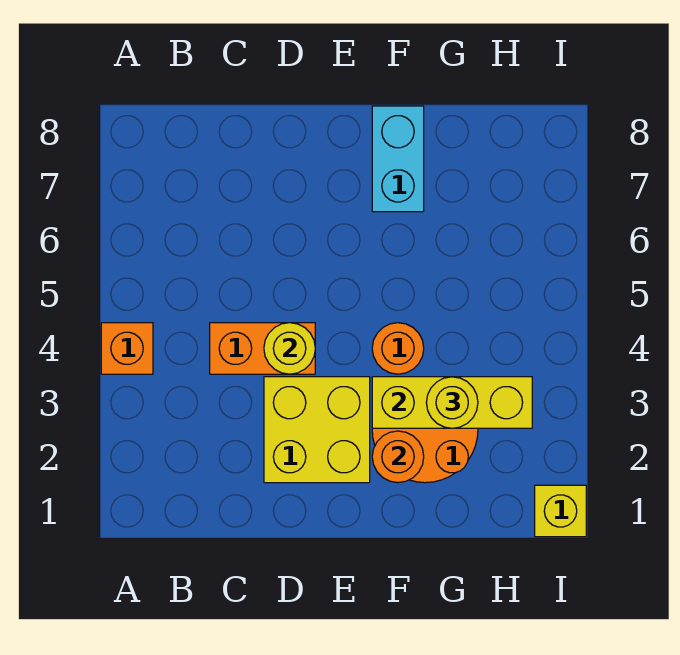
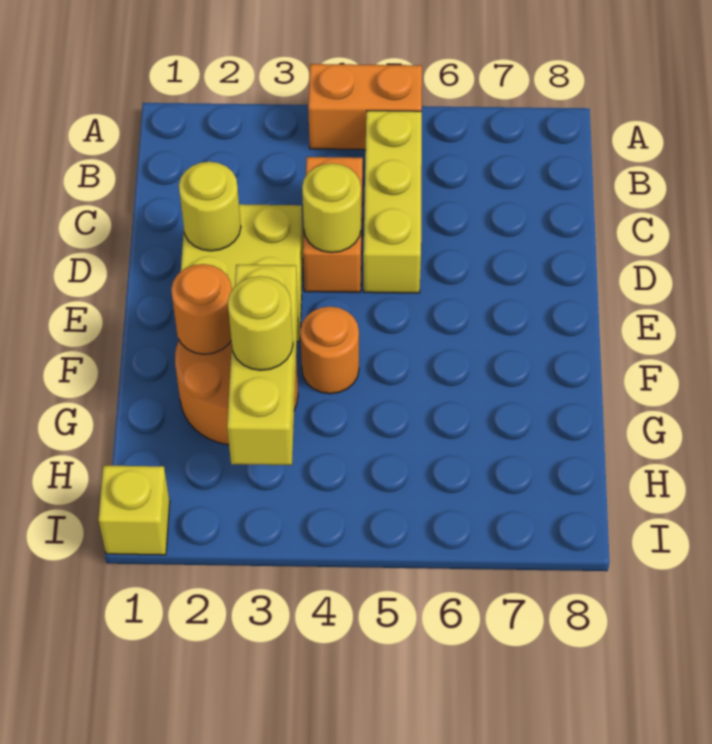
orange brick A4 level 1 -> orange brick A4:A5 level 1
none -> yellow brick B5:D5 level 1
none -> yellow round brick D2 level 2
cyan brick F7:F8 level 1 -> none

